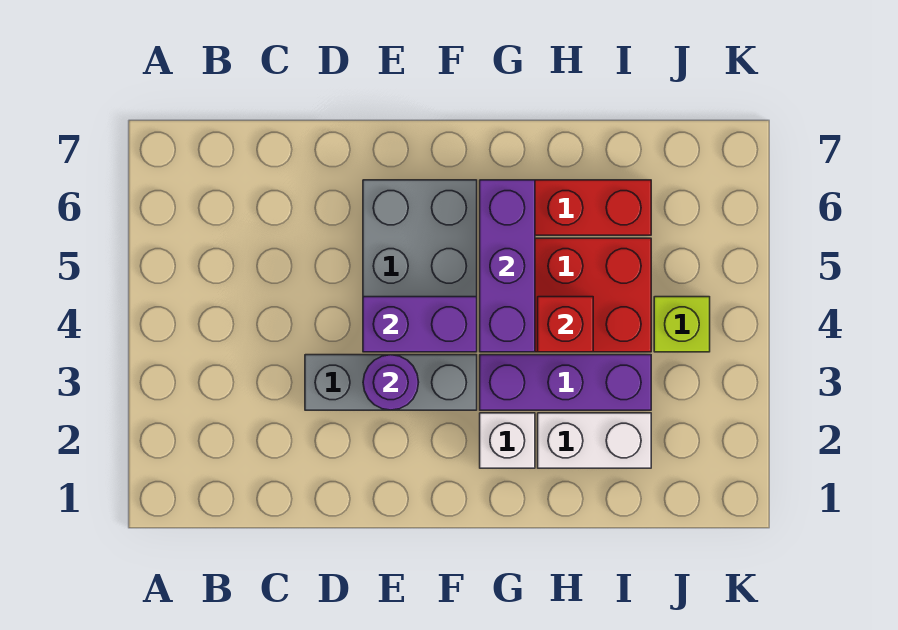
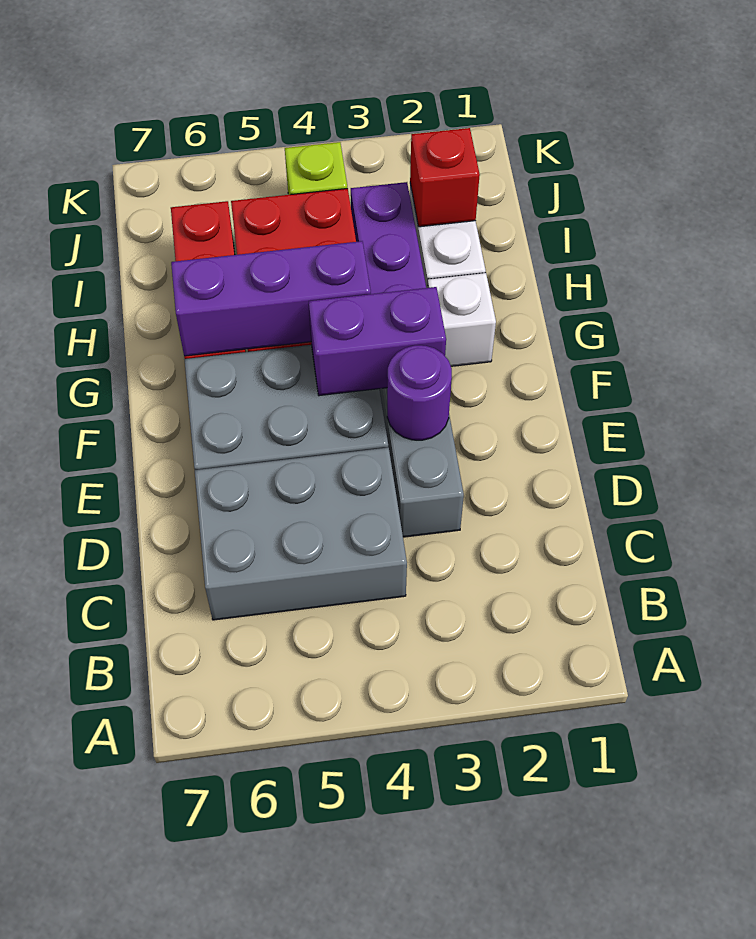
none -> grey brick C4:D6 level 1
purple brick E4:F4 level 2 -> purple brick F3:F4 level 2
red brick H4 level 2 -> red brick I2 level 2

